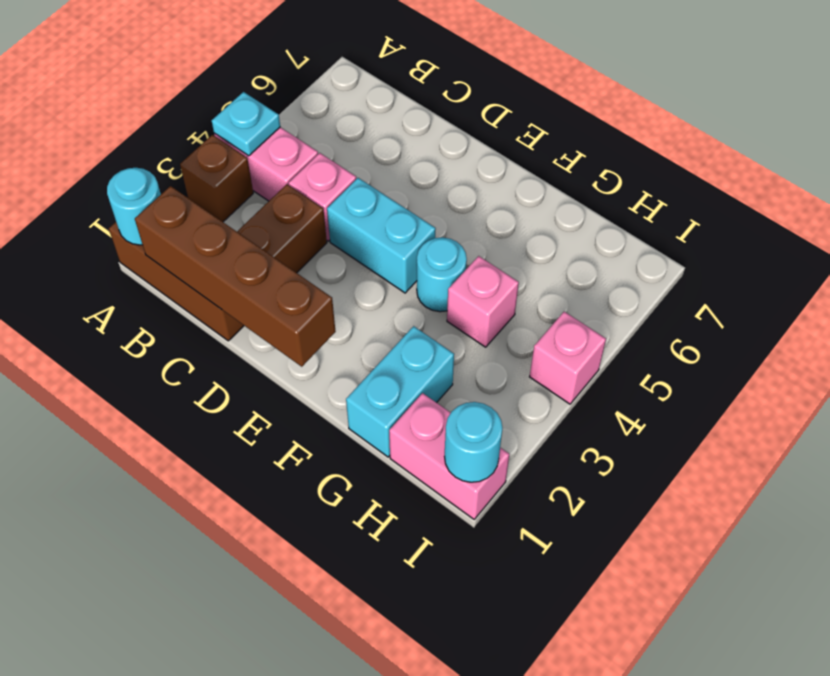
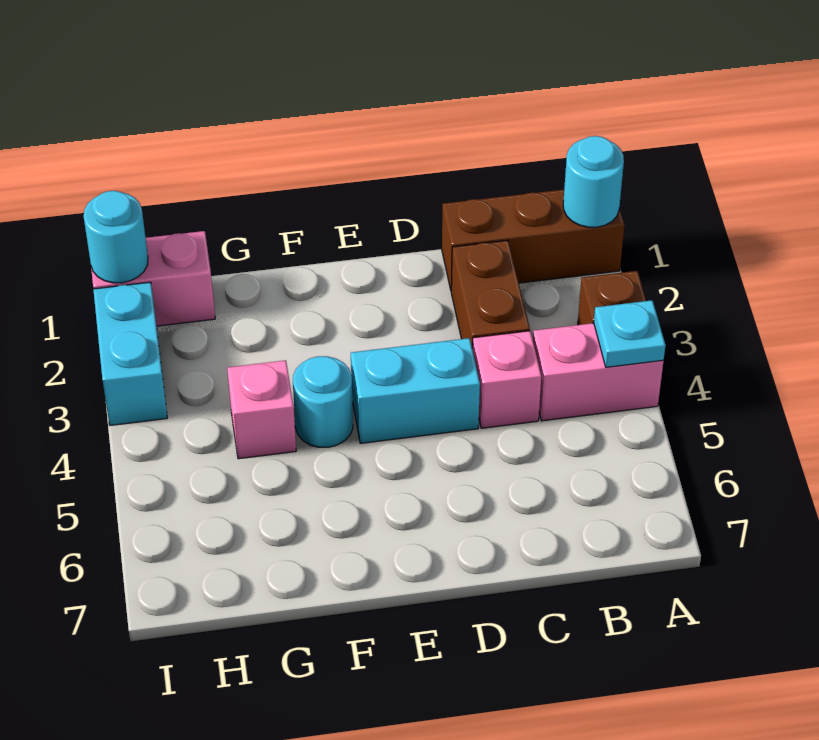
brown brick B1:E1 level 2 -> none
cyan brick G1:G2 level 1 -> cyan brick I2:I3 level 1
pink brick I4 level 1 -> none

